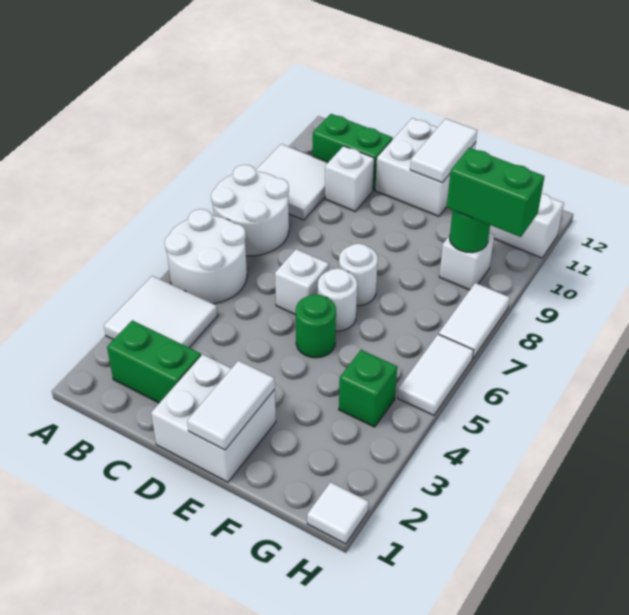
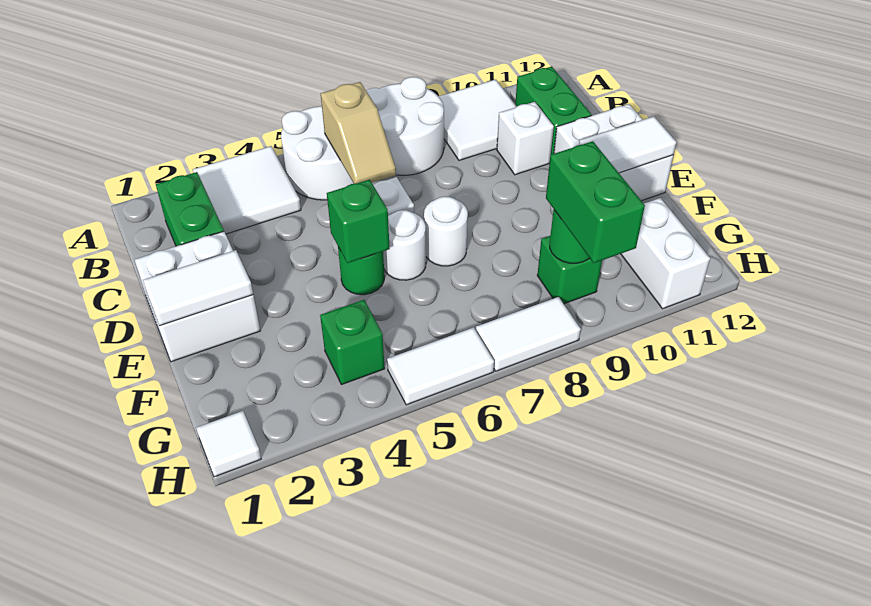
none -> tan slope B6:C6 level 2 top B
none -> green brick E5 level 2
white brick G9 level 1 -> green brick G9 level 1

